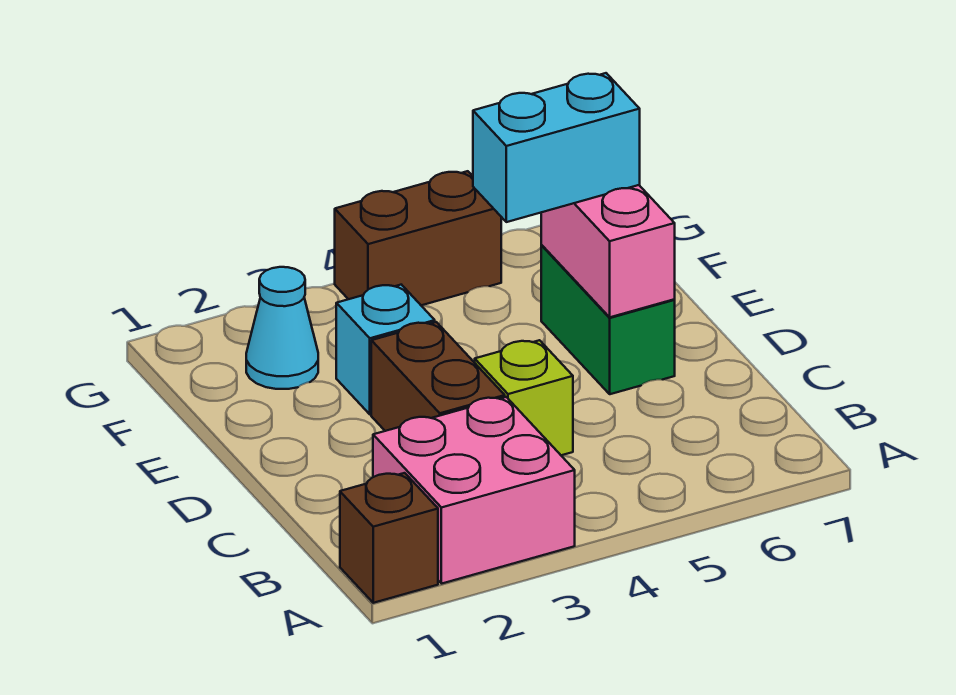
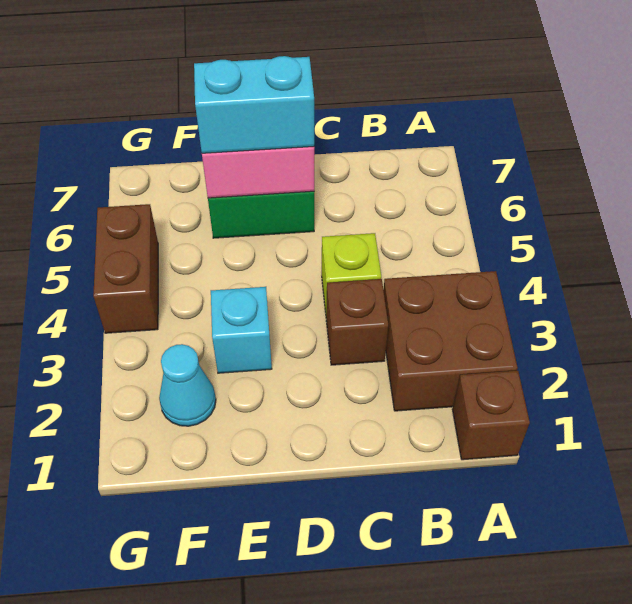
pink brick A2:B3 level 1 -> brown brick A2:B3 level 1
brown brick C3:D3 level 1 -> brown brick C3 level 1
cyan brick E5:E6 level 3 -> cyan brick D6:E6 level 3

